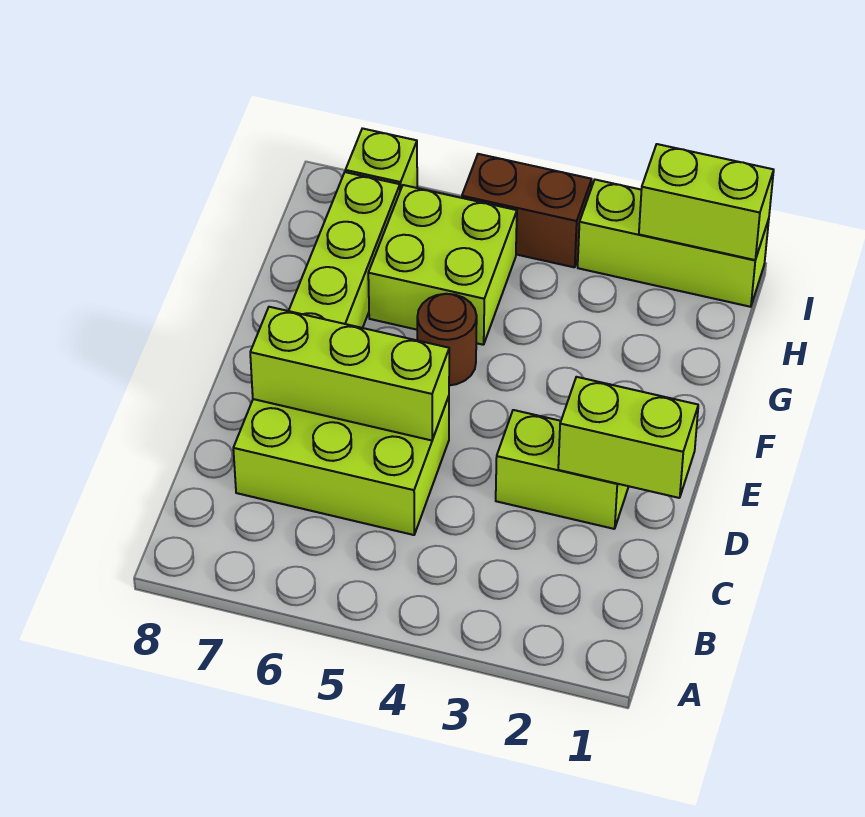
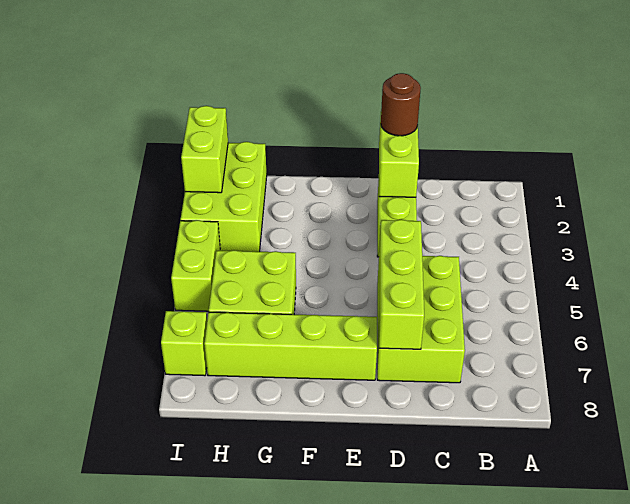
brown round brick F5 level 1 -> brown round brick D1 level 3
lime brick I1:I3 level 1 -> lime brick H1:I3 level 1
brown brick I4:I5 level 1 -> lime brick I4:I5 level 1

